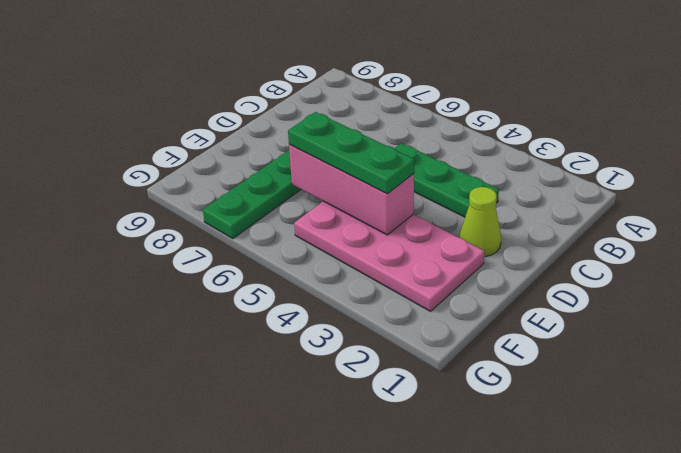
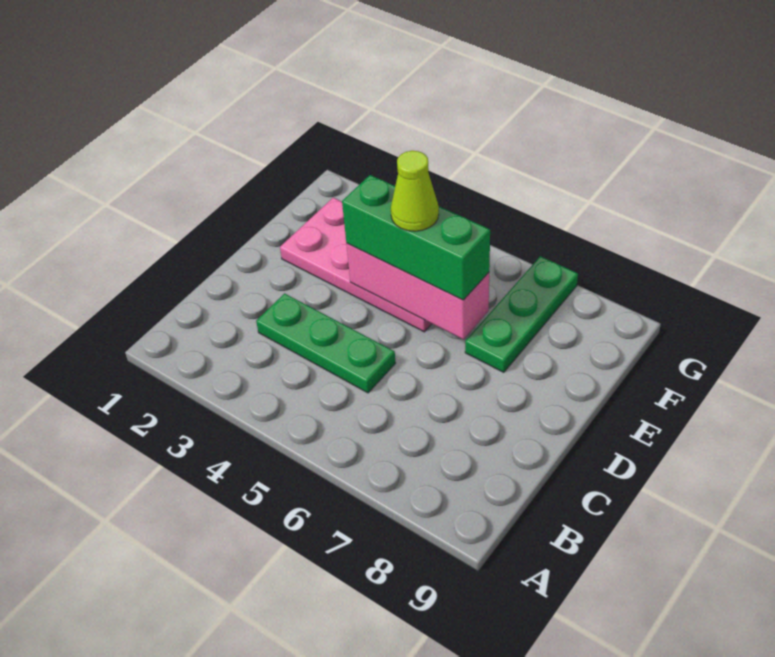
lime cone D2 level 1 -> lime cone E5 level 4
green plate E4:E6 level 3 -> green brick E4:E6 level 3

